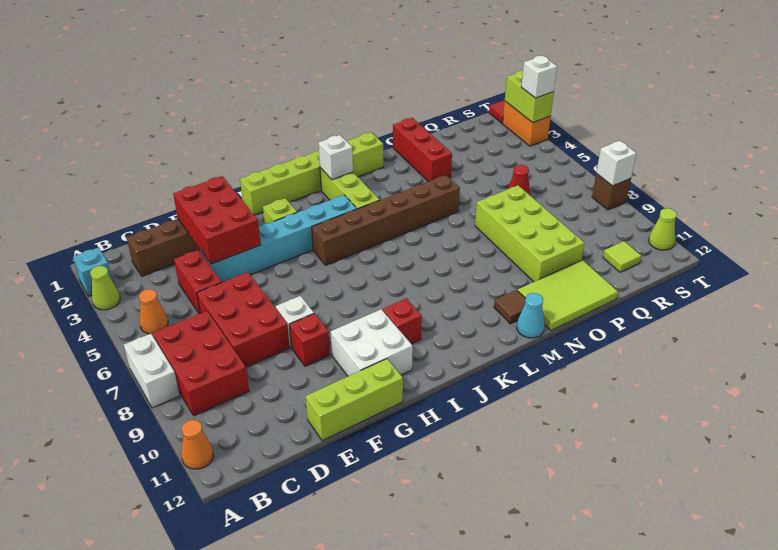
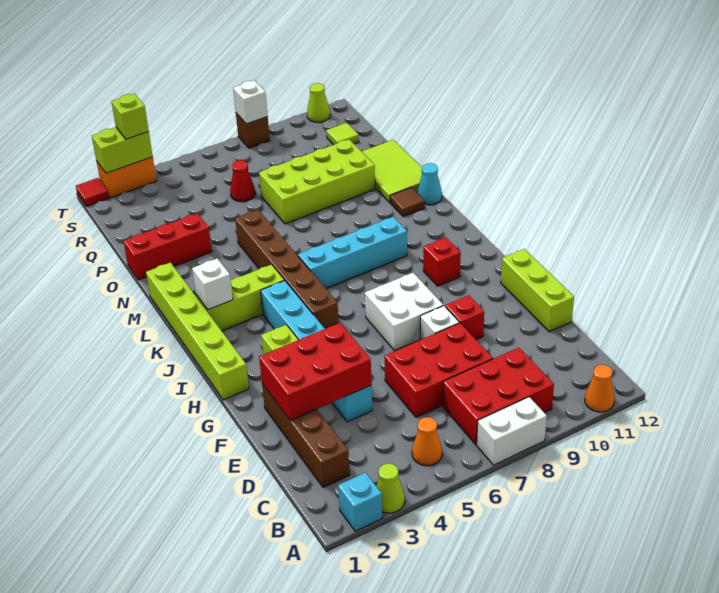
red brick D4:D5 level 1 -> none
white brick G10:H11 level 1 -> white brick G7:H8 level 1
none -> cyan brick K6:K9 level 1
white brick T3 level 3 -> lime brick T3 level 3

